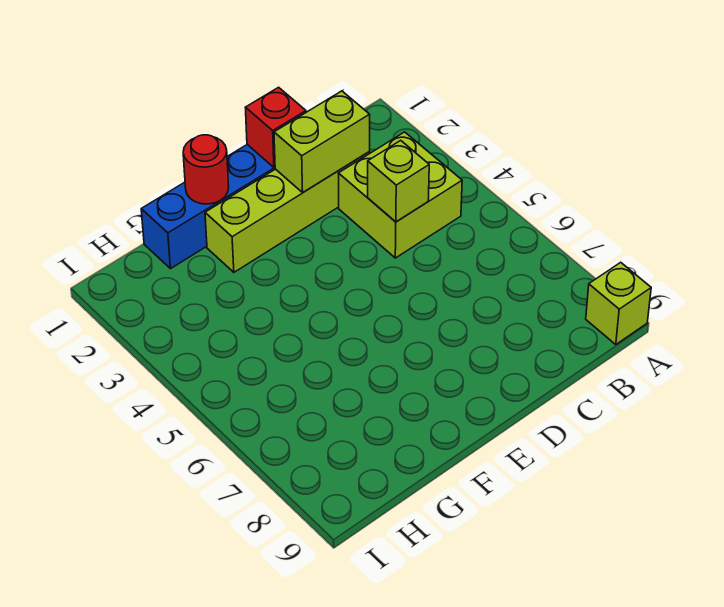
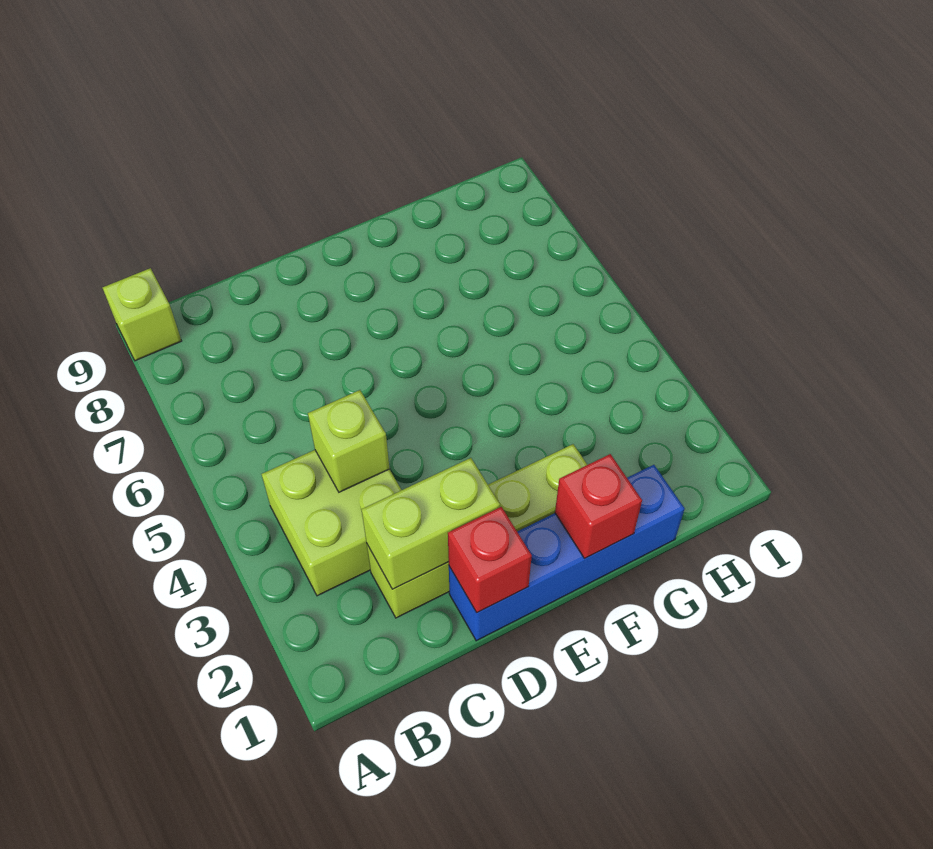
red round brick F1 level 2 -> red brick F1 level 2

